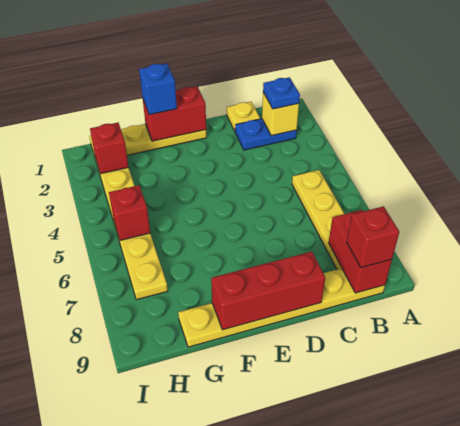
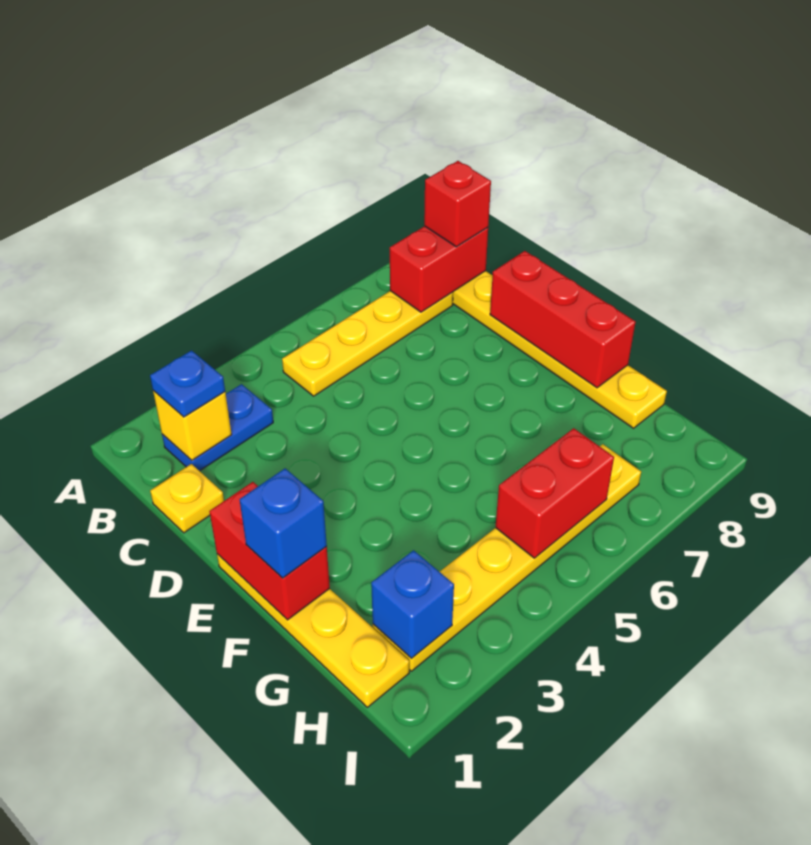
blue plate B2:C2 level 1 -> blue plate B2:B3 level 1
red brick H2 level 2 -> blue brick H2 level 2
red brick H5 level 2 -> red brick H5:H6 level 2

